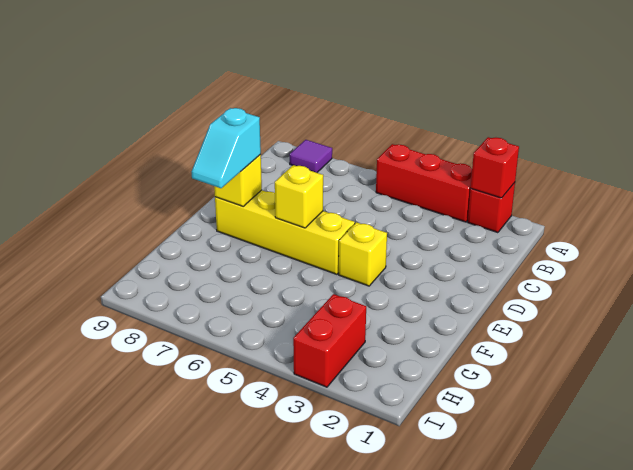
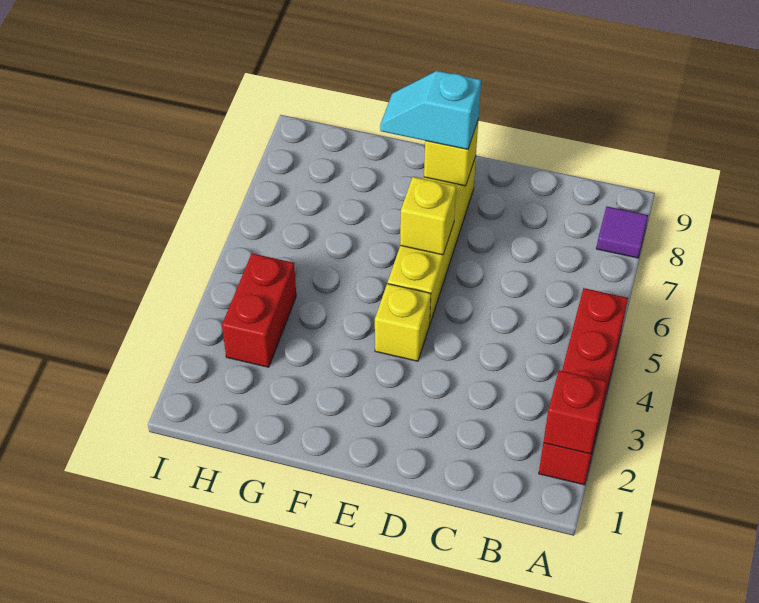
red brick H3:I3 level 1 -> red brick H3:H4 level 1

